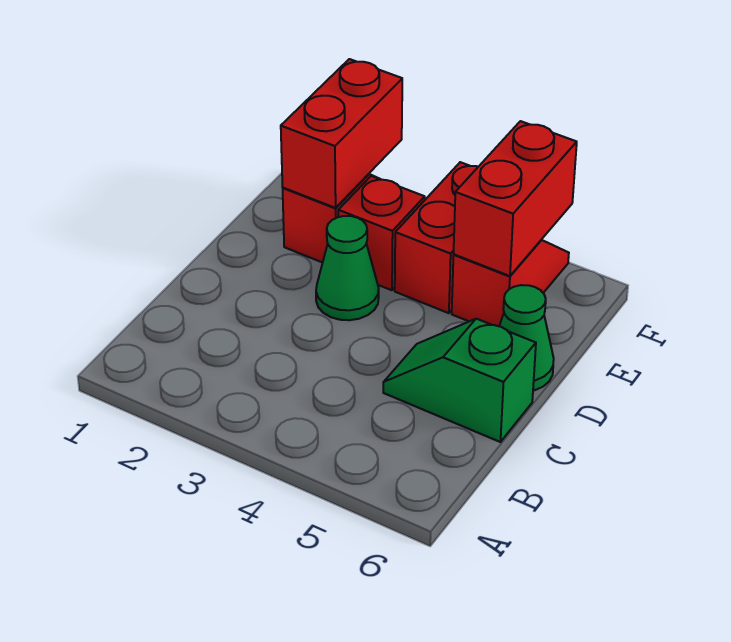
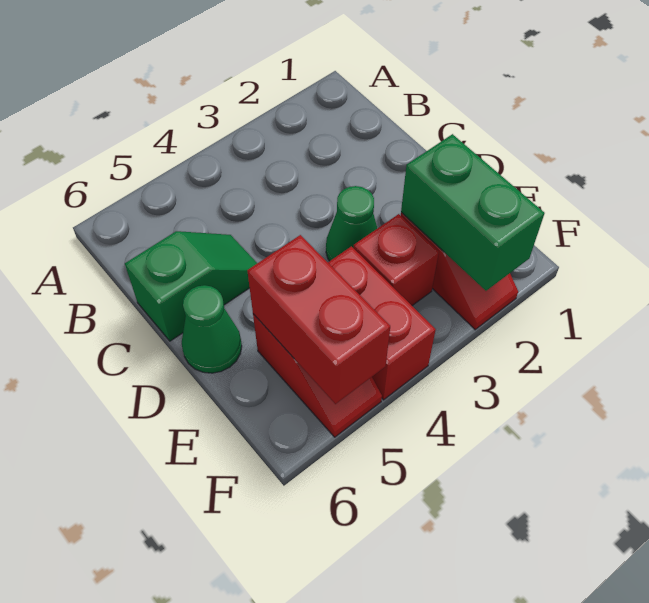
red brick E2:F2 level 2 -> green brick E2:F2 level 2

